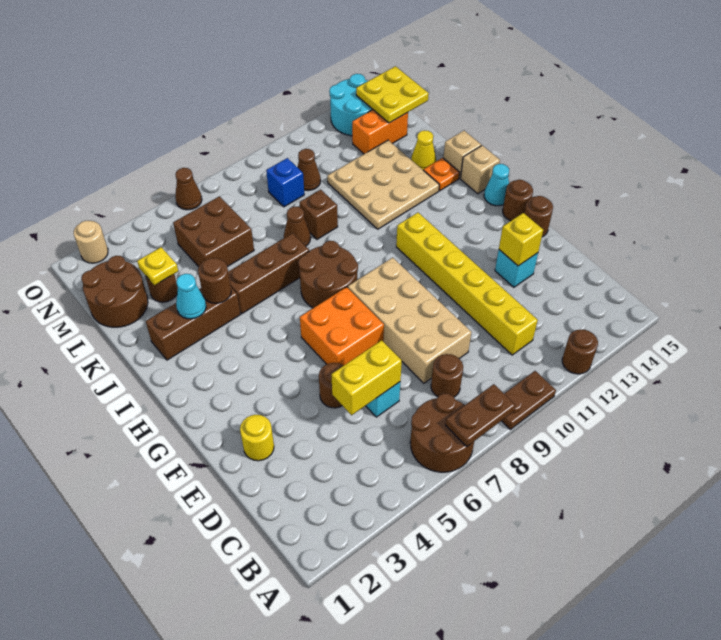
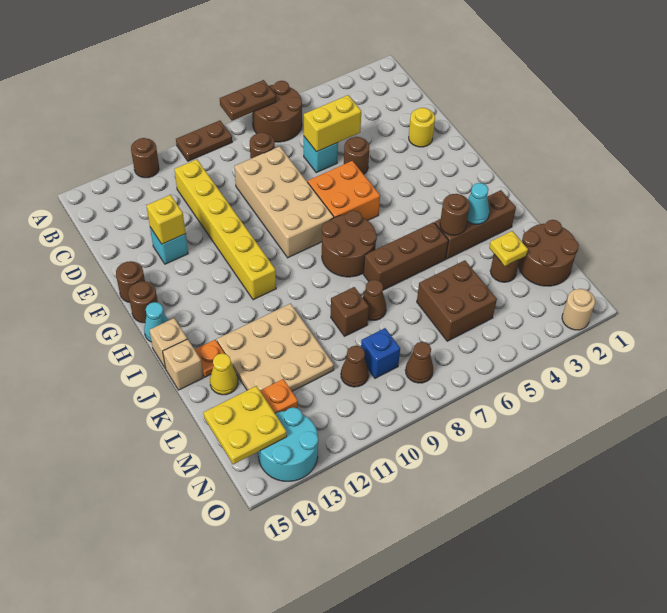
brown cone O6 level 1 -> brown cone N8 level 1

